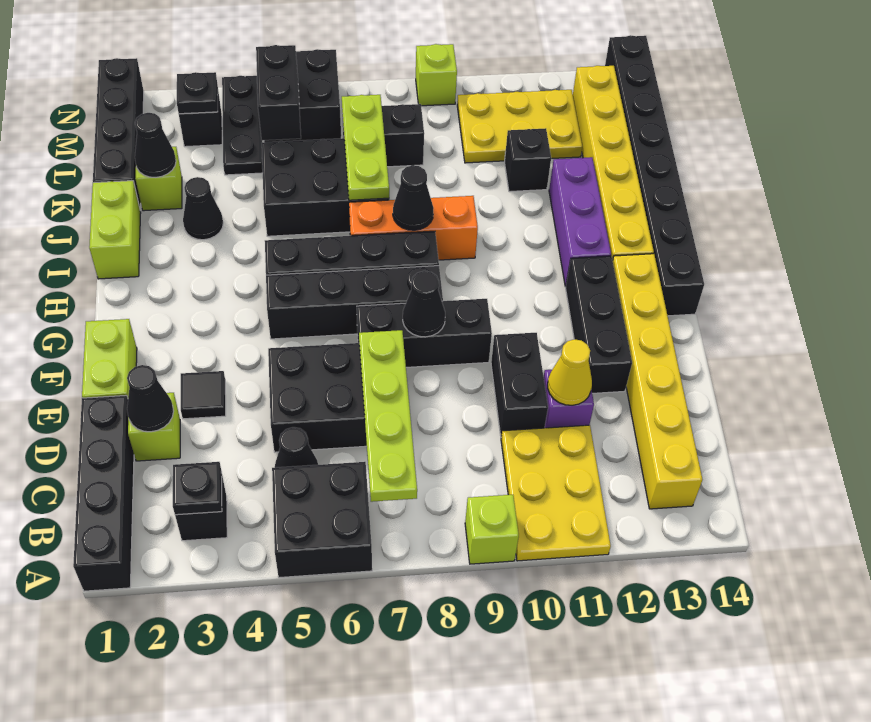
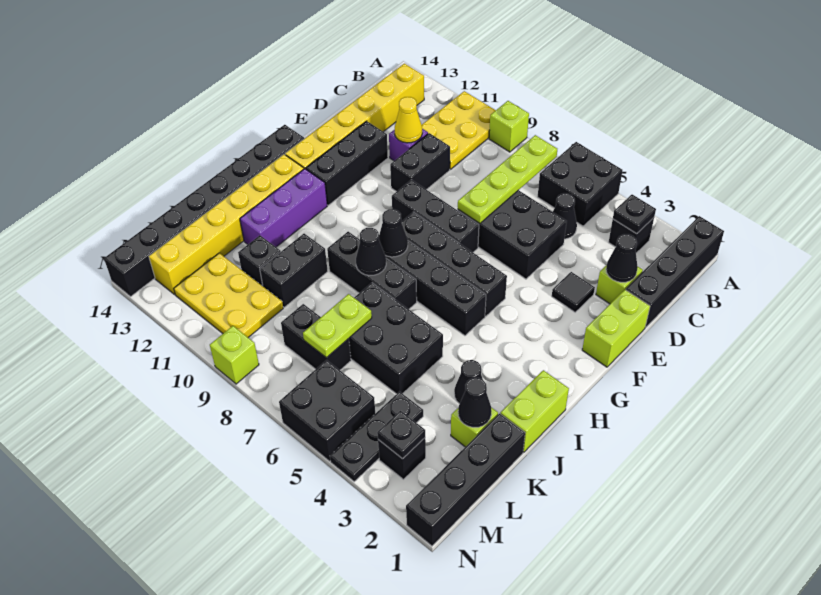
black cone F8 level 2 -> black cone H8 level 2
orange brick I7:I9 level 1 -> black brick I7:I9 level 1
lime plate J7:L7 level 2 -> lime plate K7:L7 level 2
black brick L5:M5 level 2 -> black brick J10:K10 level 1

